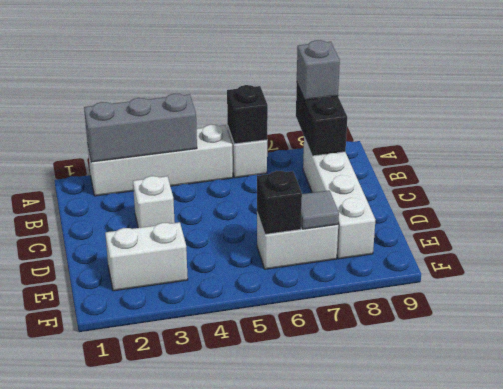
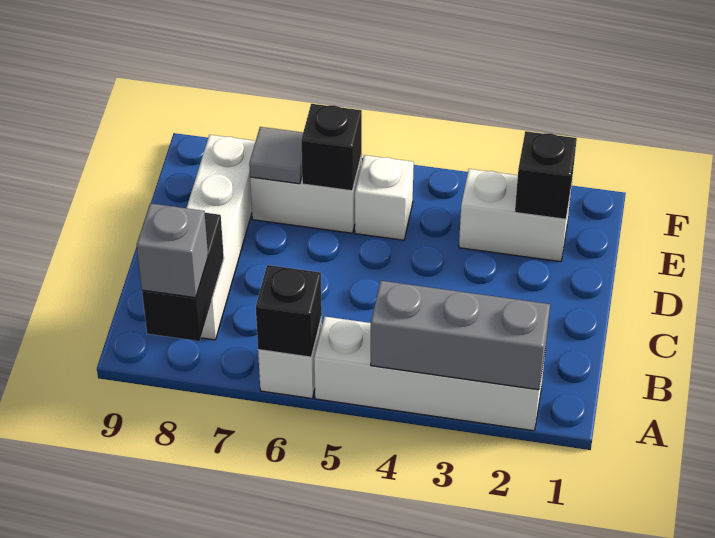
white brick C3 level 1 -> white brick E5 level 1
none -> black brick E2 level 2

